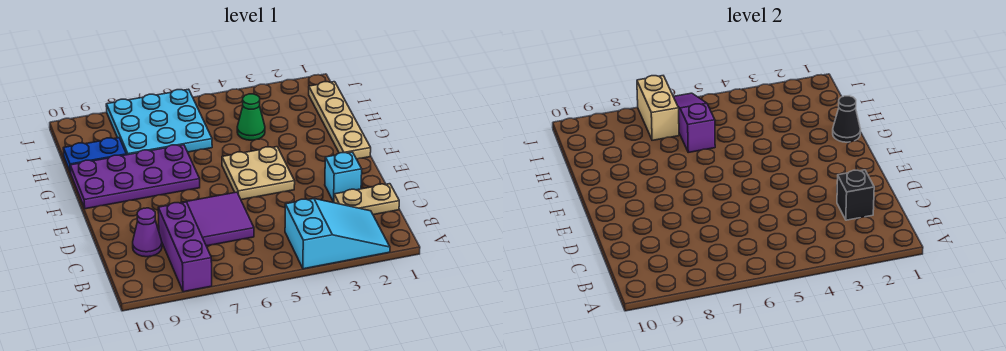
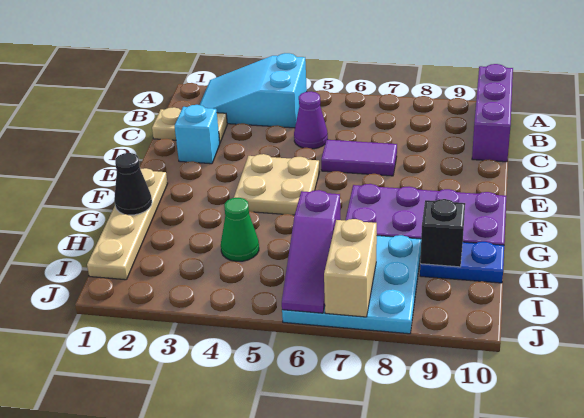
purple brick A8:C8 level 1 -> purple brick A10:C10 level 1
black brick C2 level 2 -> black brick H9 level 2
purple tile C6:D7 level 1 -> purple tile D6:D7 level 1
purple cone C9 level 1 -> purple cone C5 level 1

